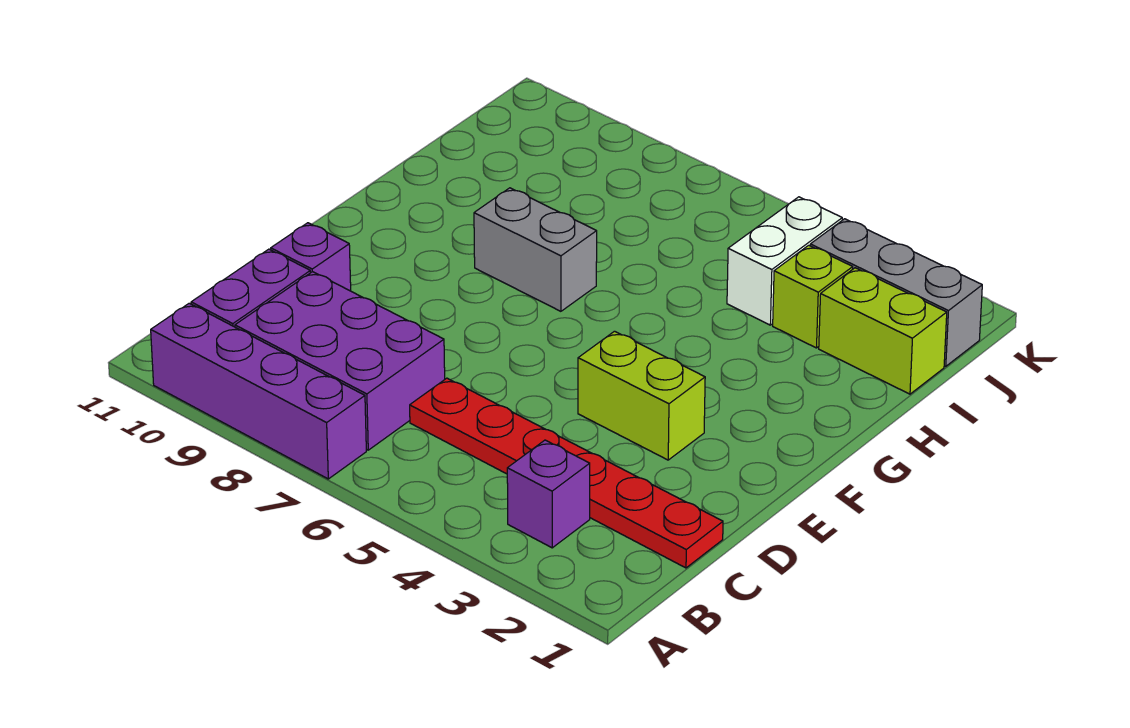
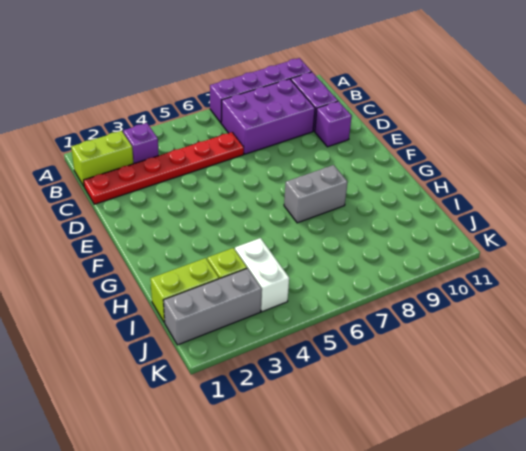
lime brick E3:E4 level 1 -> lime brick B1:B2 level 1

